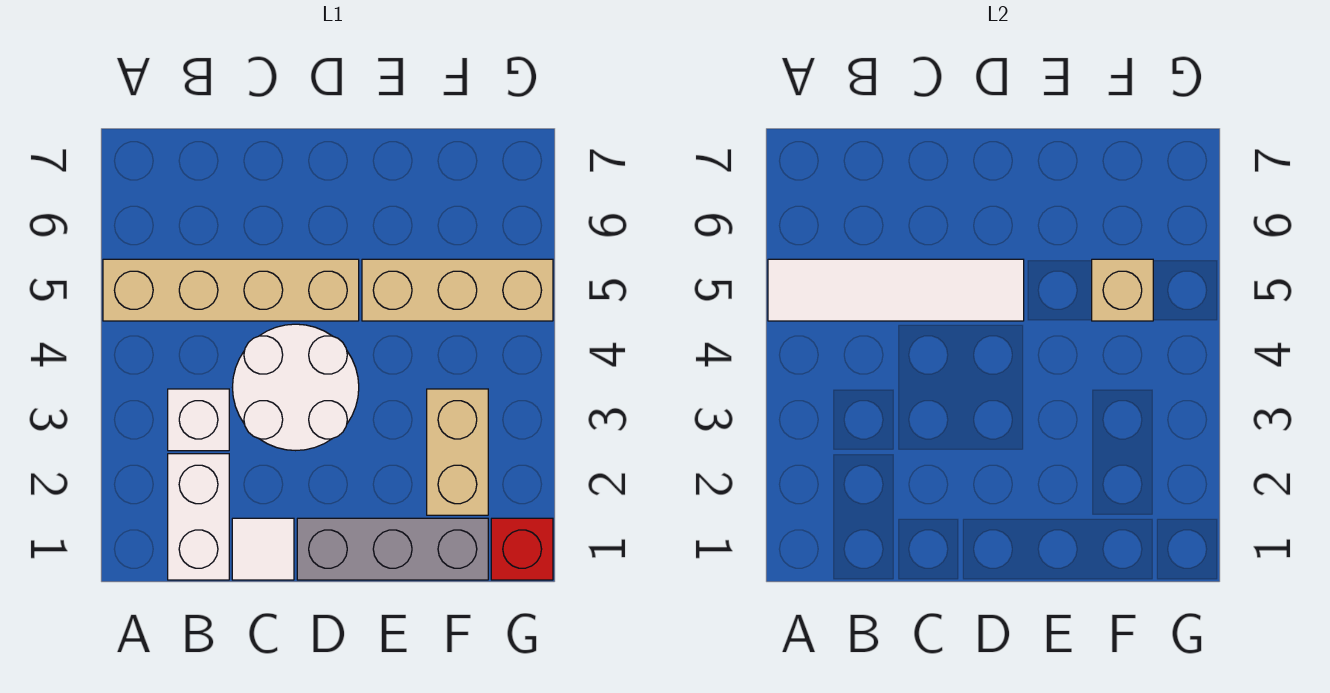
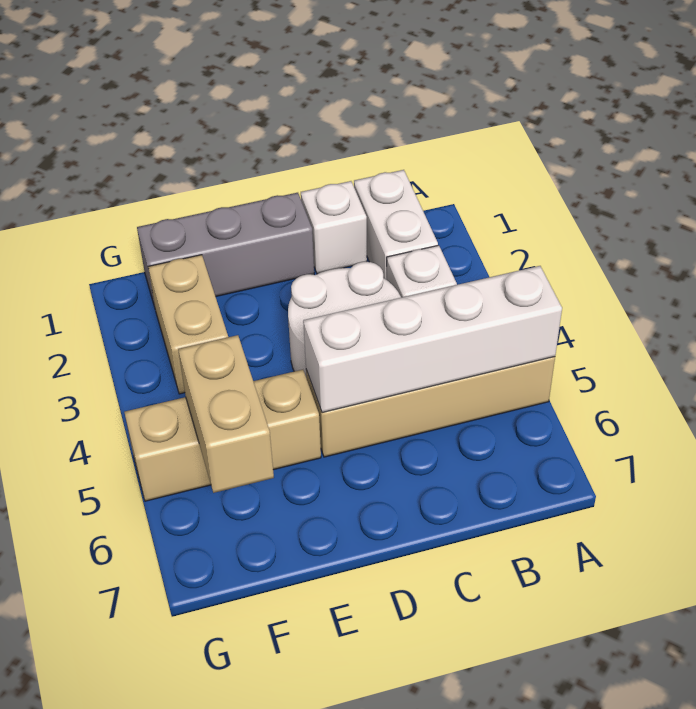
white tile A5:D5 level 2 -> white brick A5:D5 level 2
white tile C1 level 1 -> white brick C1 level 1
tan brick F5 level 2 -> tan brick F5:F6 level 2
red brick G1 level 1 -> none

